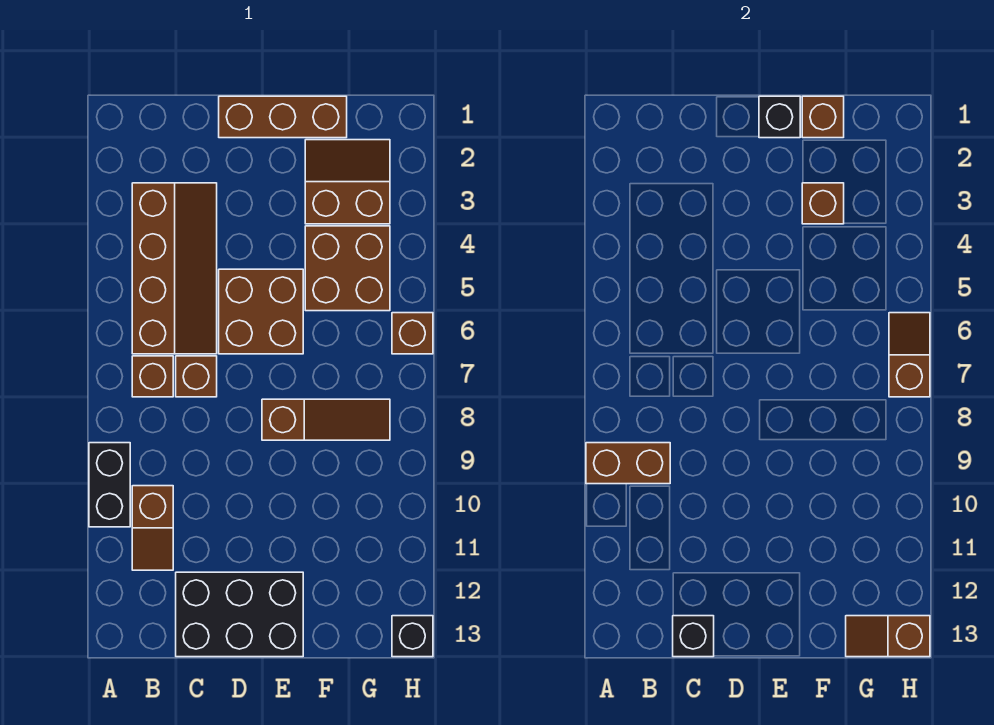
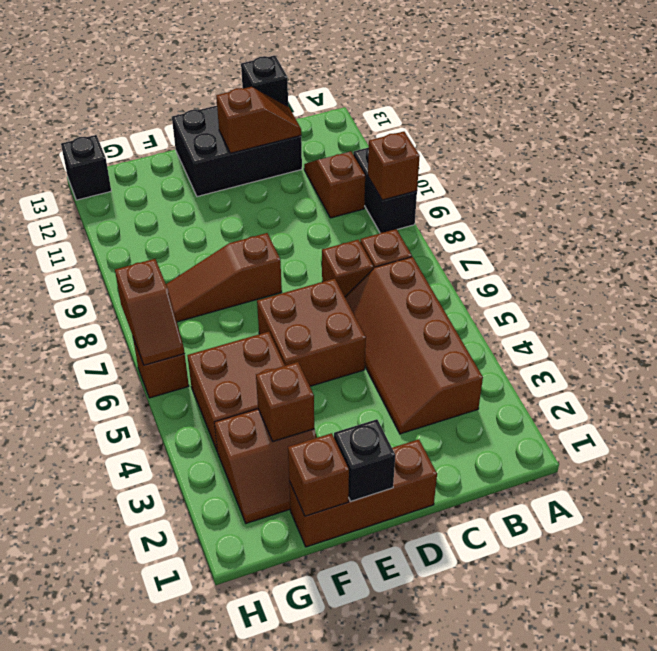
brown brick A9:B9 level 2 -> brown brick A9 level 2
brown slope G13:H13 level 2 top H -> brown slope C12:D12 level 2 top D

